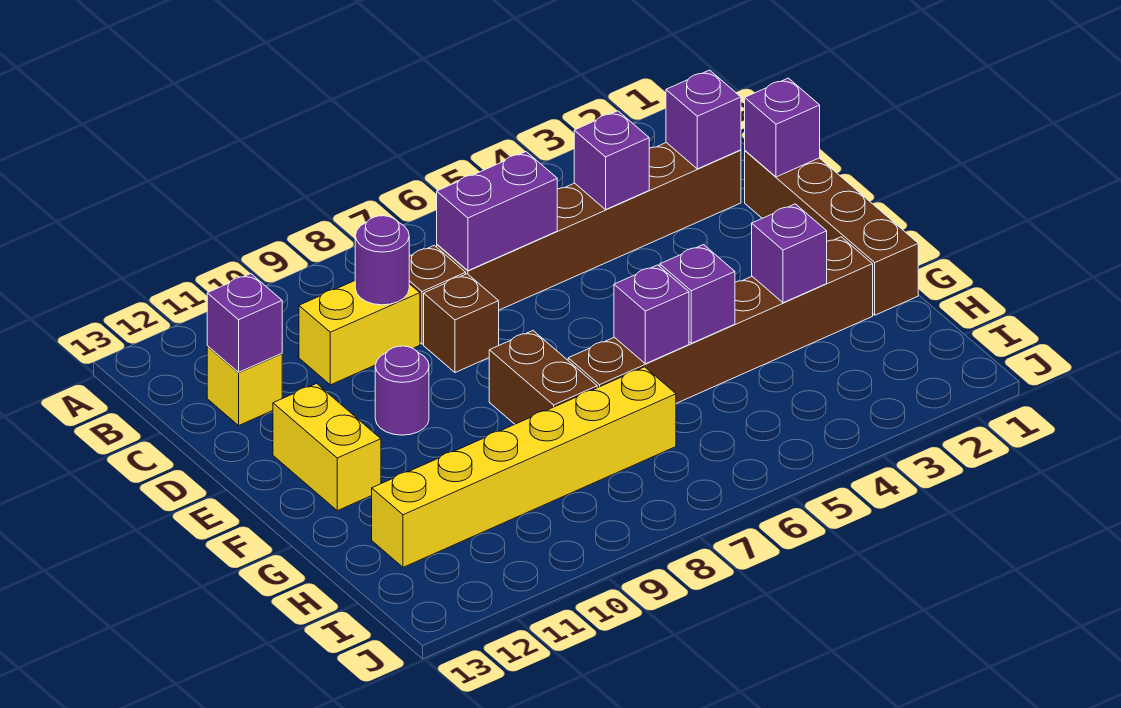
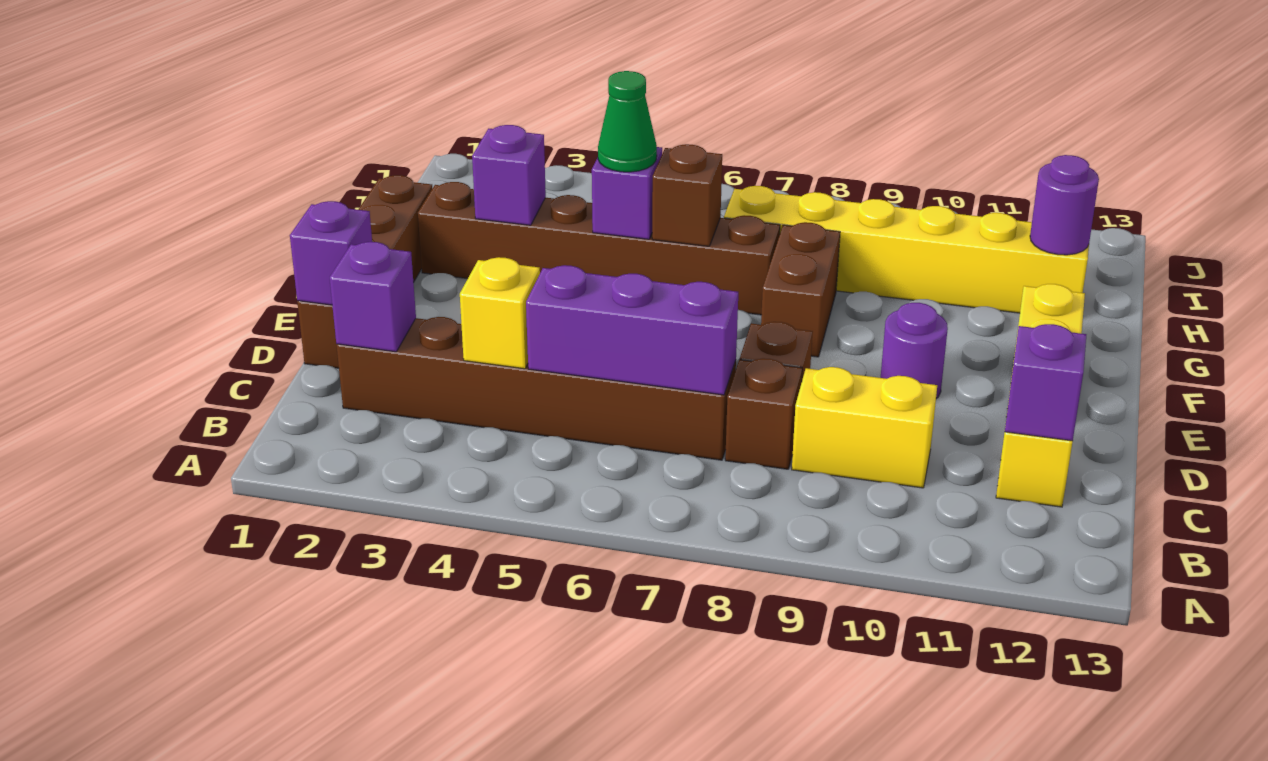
purple brick C4 level 2 -> yellow brick C4 level 2
purple brick C6:C7 level 2 -> purple brick C5:C7 level 2
purple round brick C9 level 2 -> purple round brick H12 level 2
none -> green cone G5 level 3
purple brick G6 level 2 -> brown brick G6 level 2

